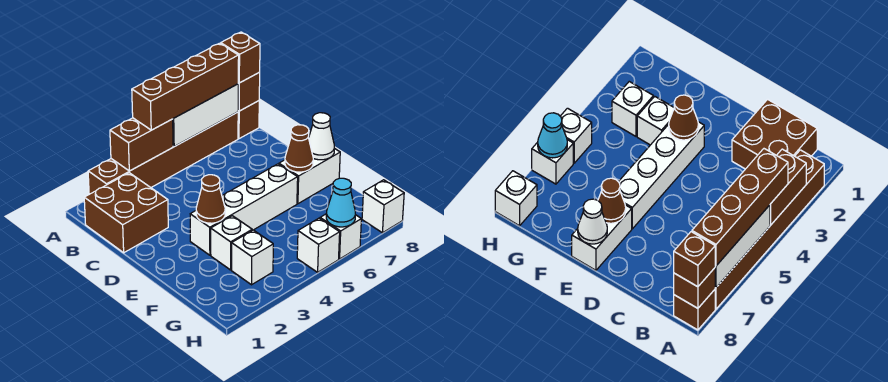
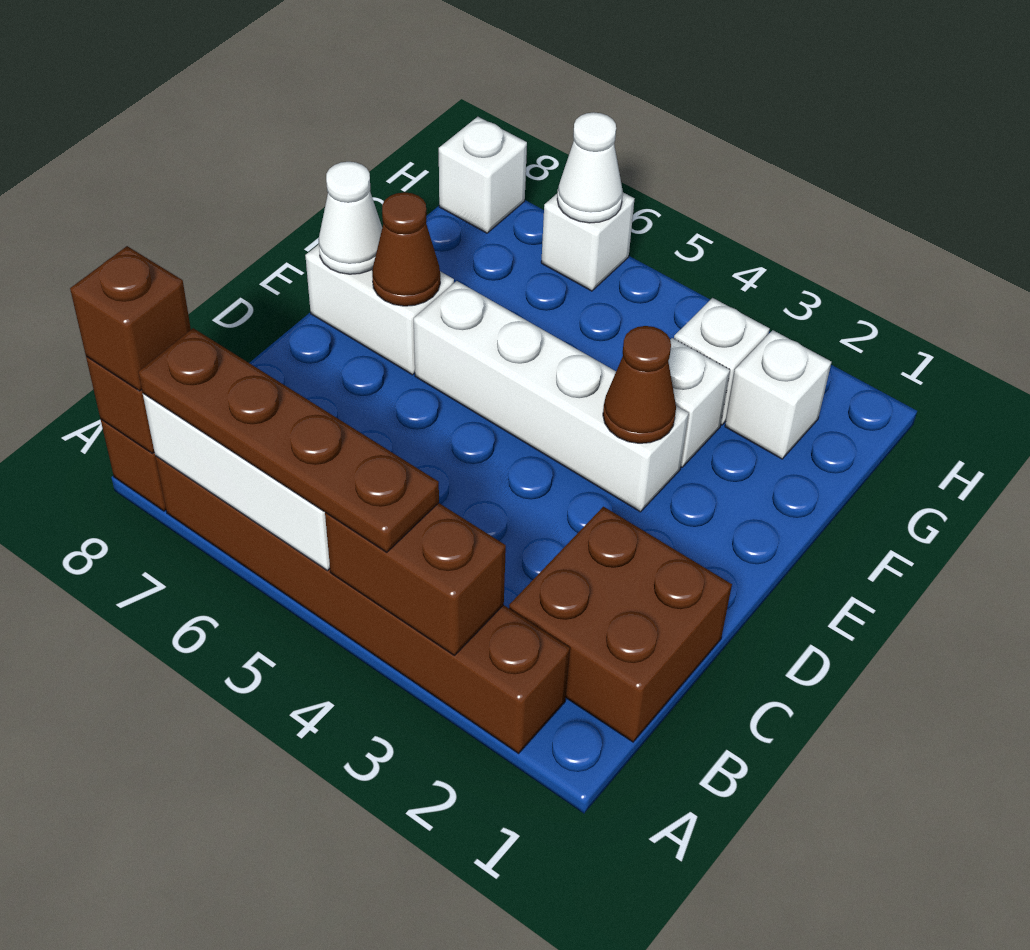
brown brick A4:A7 level 3 -> brown plate A4:A7 level 3
white brick H5 level 1 -> white brick G2 level 1
cyan cone H6 level 2 -> white cone H6 level 2

